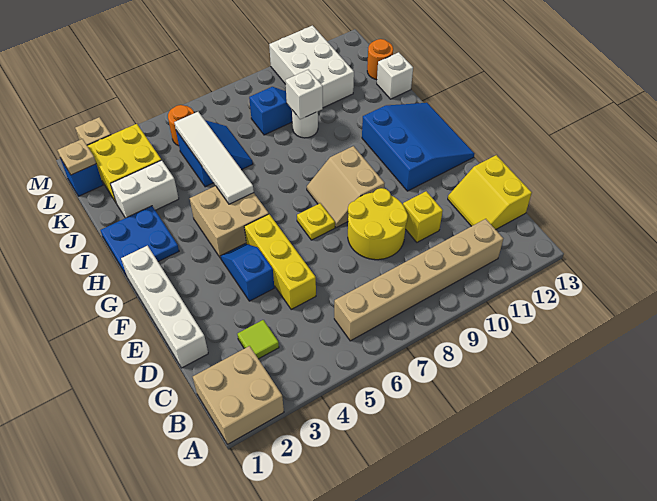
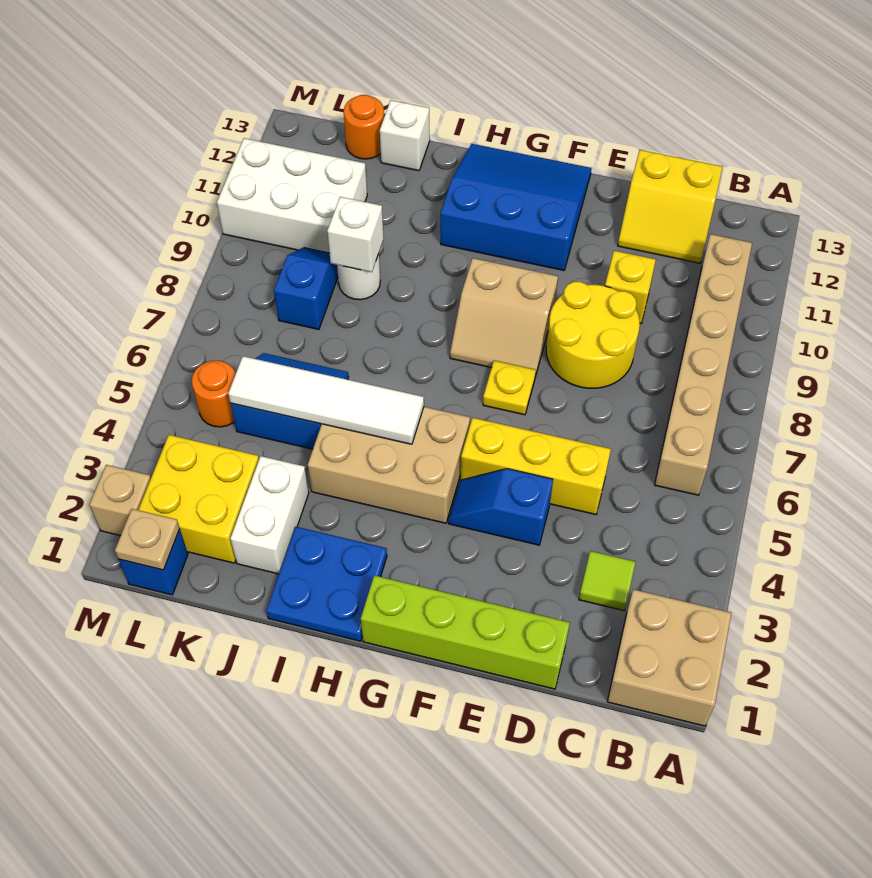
white brick D1:G1 level 1 -> lime brick D1:G1 level 1
tan brick G4:H5 level 1 -> tan brick G4:I5 level 1

